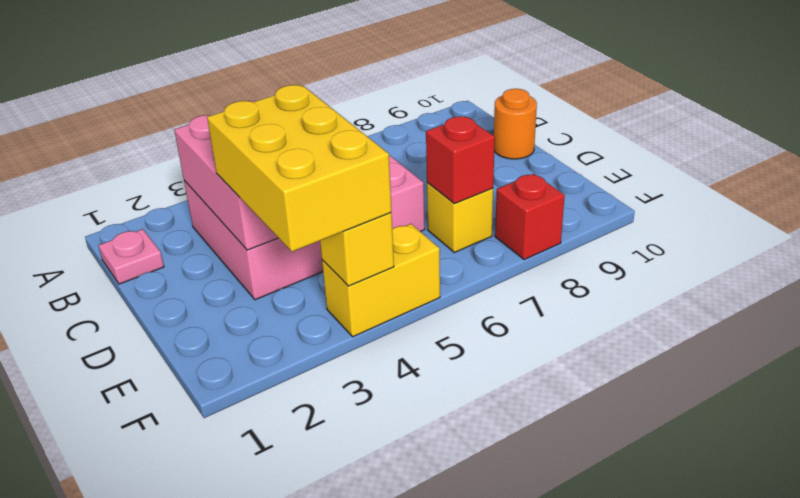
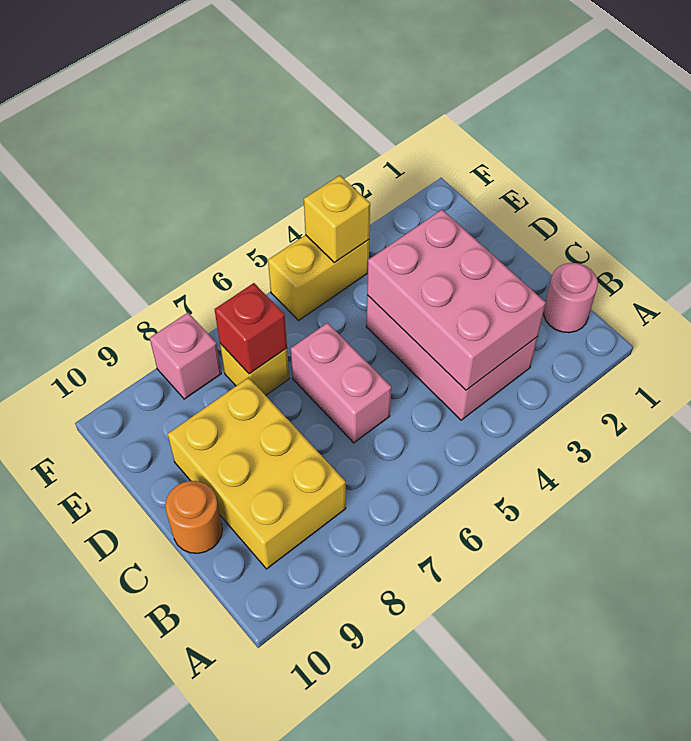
pink plate B1 level 1 -> pink round brick B1 level 1
yellow brick D3:F4 level 3 -> yellow brick B8:D9 level 1
red brick F8 level 1 -> pink brick F8 level 1

